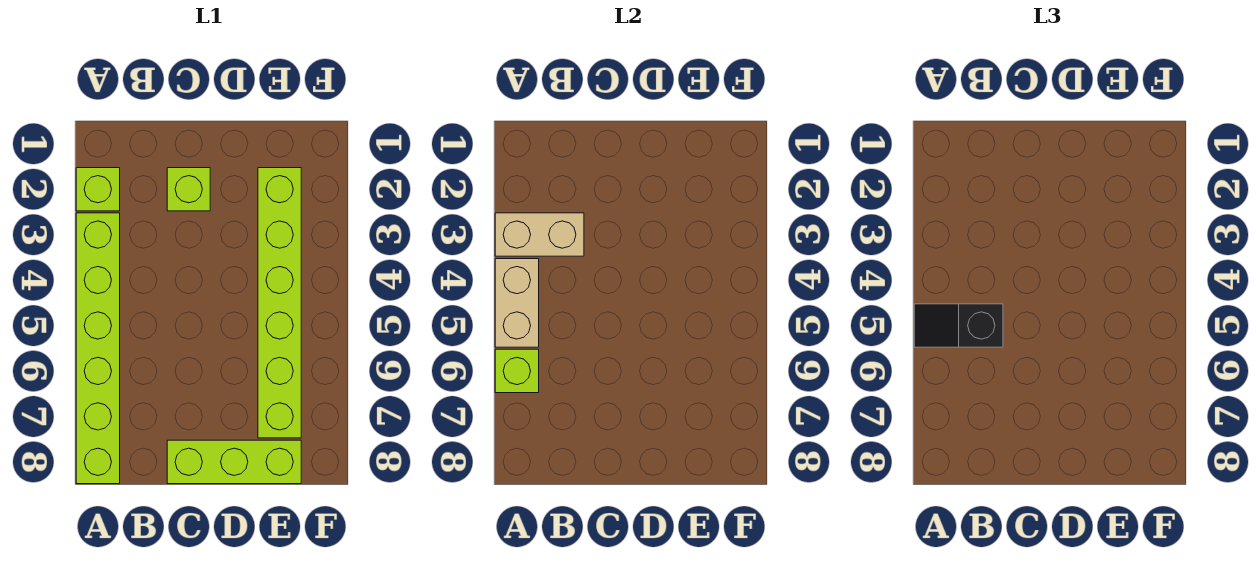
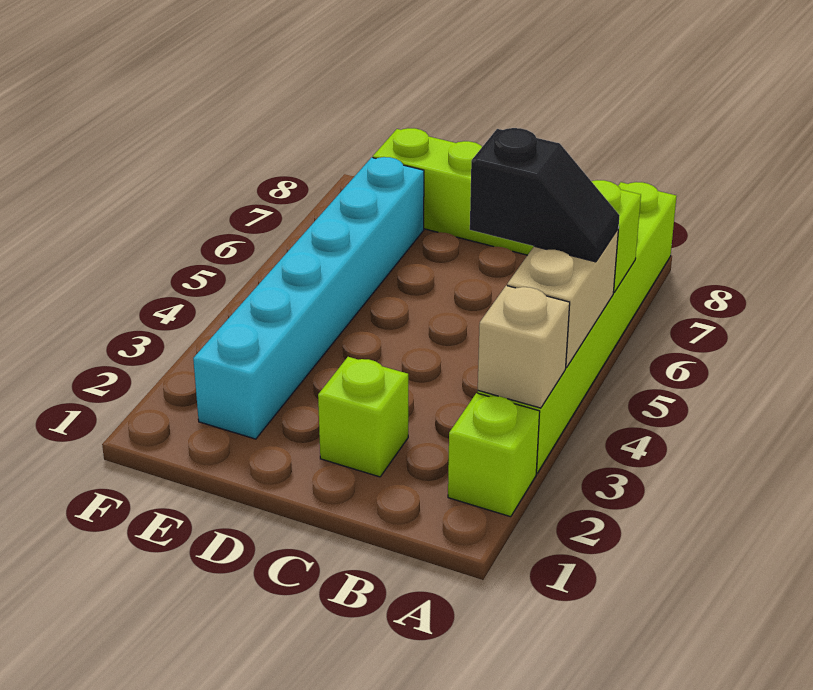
tan brick A3:B3 level 2 -> tan brick A3 level 2
lime brick E2:E7 level 1 -> cyan brick E2:E7 level 1

